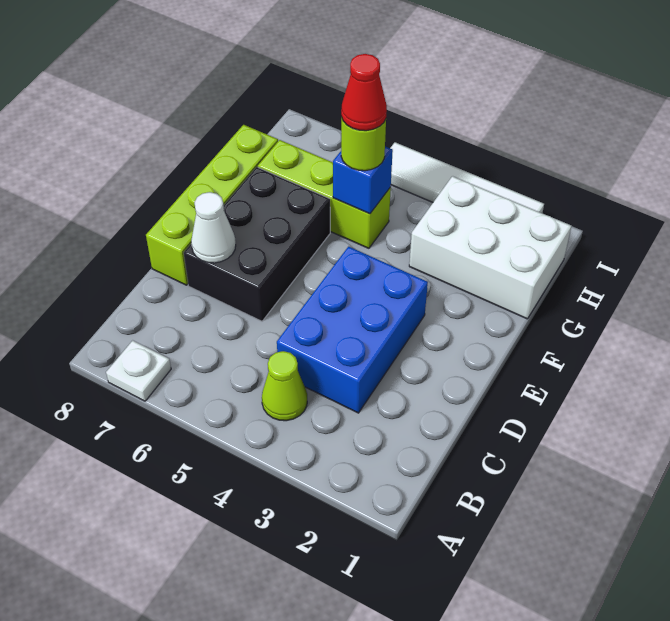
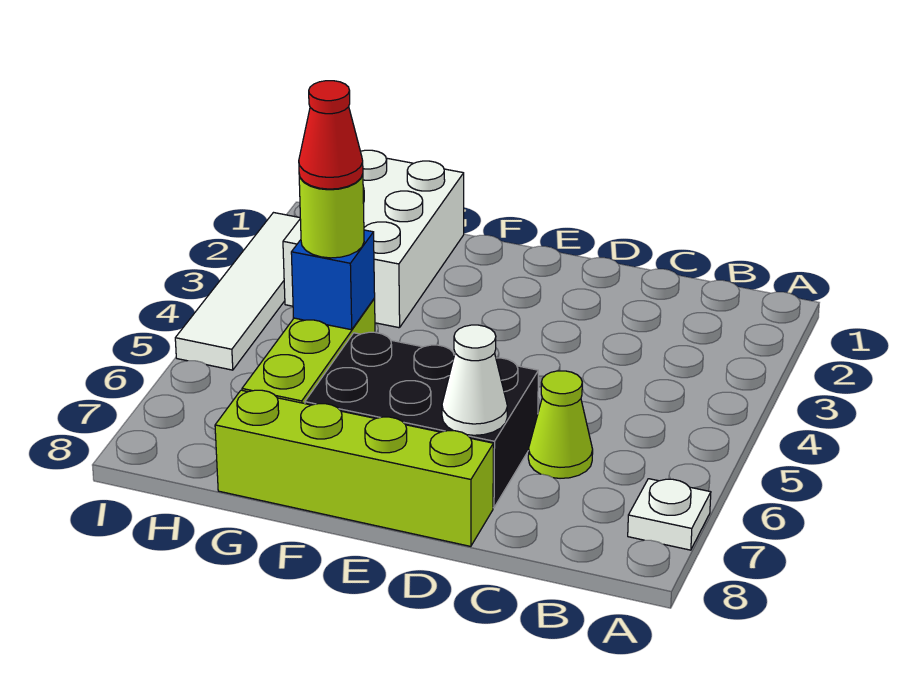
lime cone B4 level 1 -> lime cone C6 level 1
blue brick C3:E4 level 1 -> none

